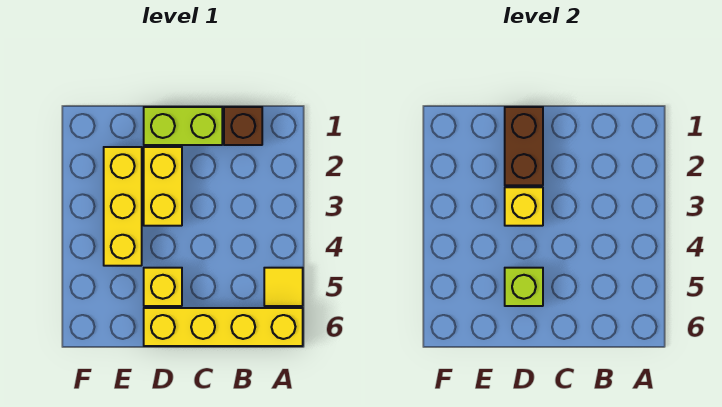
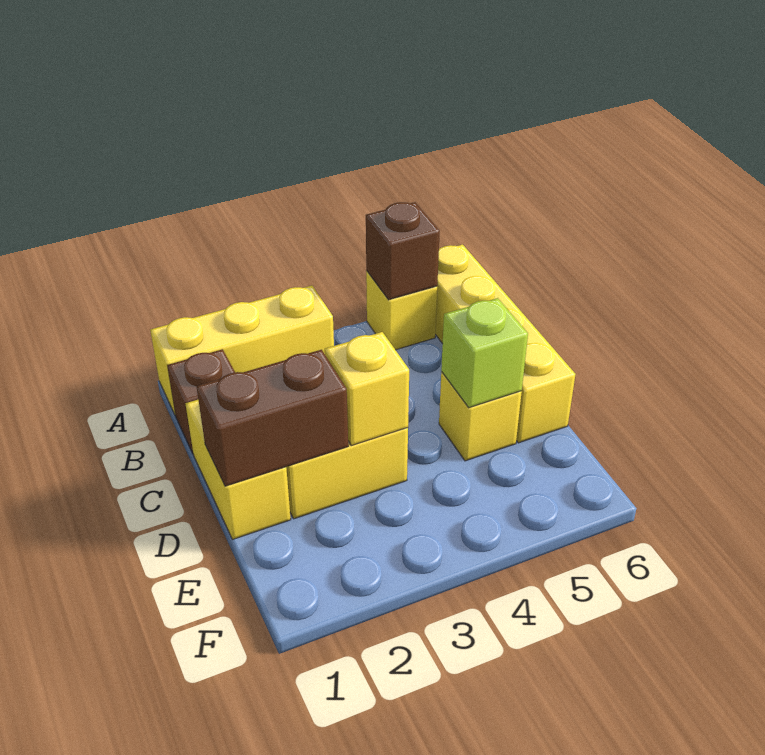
yellow tile A5 level 1 -> yellow brick A5 level 1
none -> brown brick A5 level 2
lime brick C1:D1 level 1 -> yellow brick C1:D1 level 1
yellow brick E2:E4 level 1 -> yellow brick A1:A3 level 1

